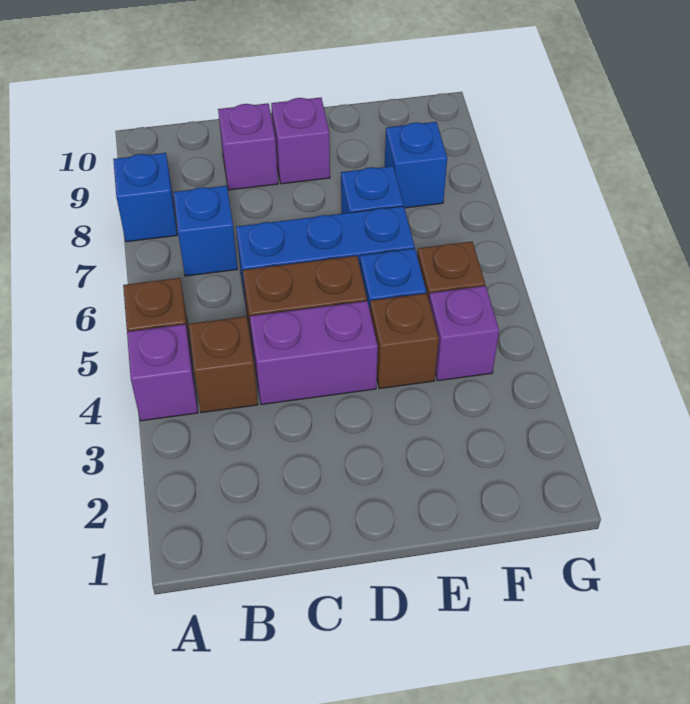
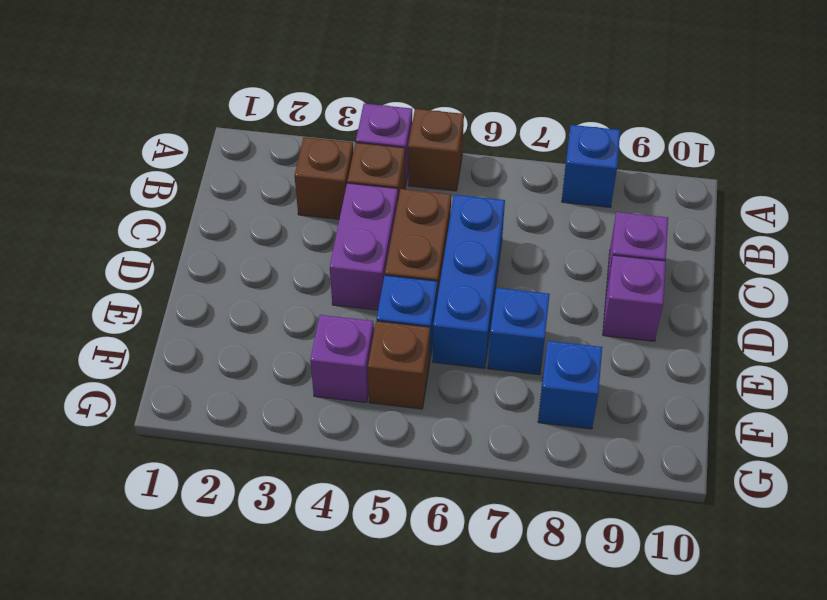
blue brick B7 level 1 -> none
brown brick E4 level 1 -> brown brick B3 level 1

